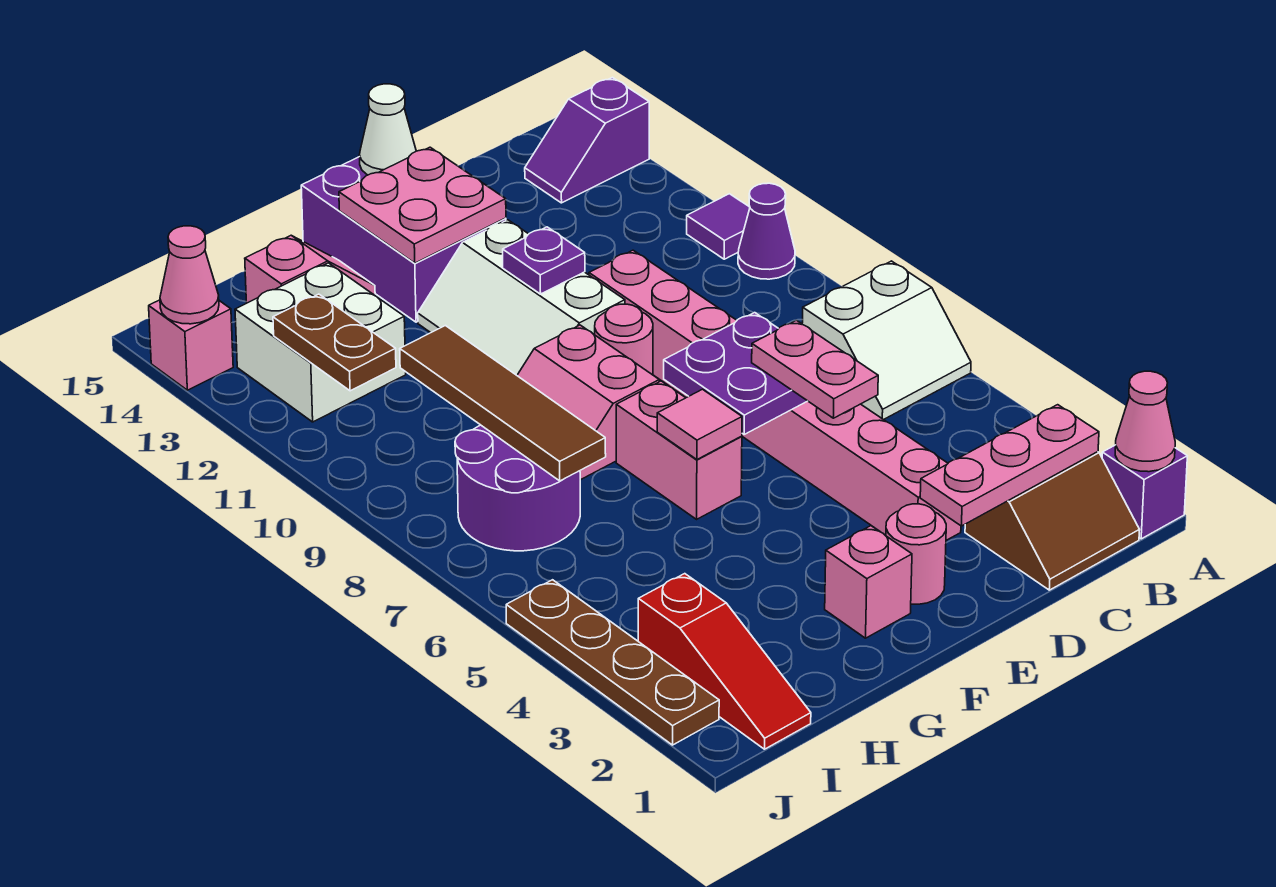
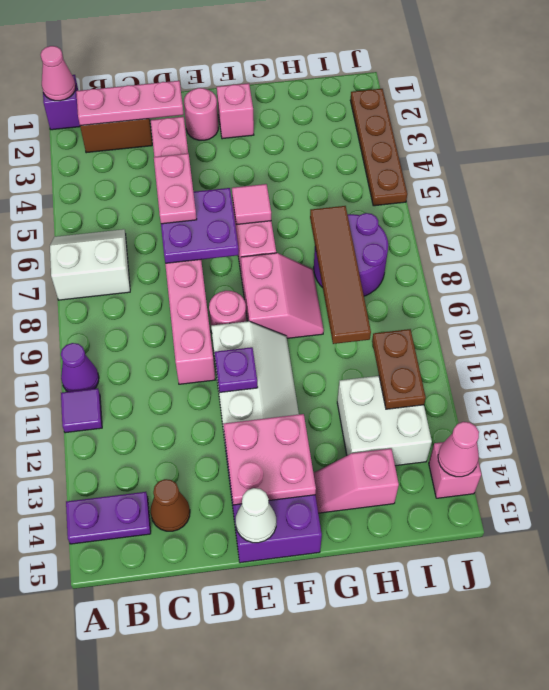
purple slope A14:B14 level 1 top A -> purple plate A14:B14 level 1
none -> brown cone C14 level 1
red slope I1:I3 level 1 top 3 -> none

